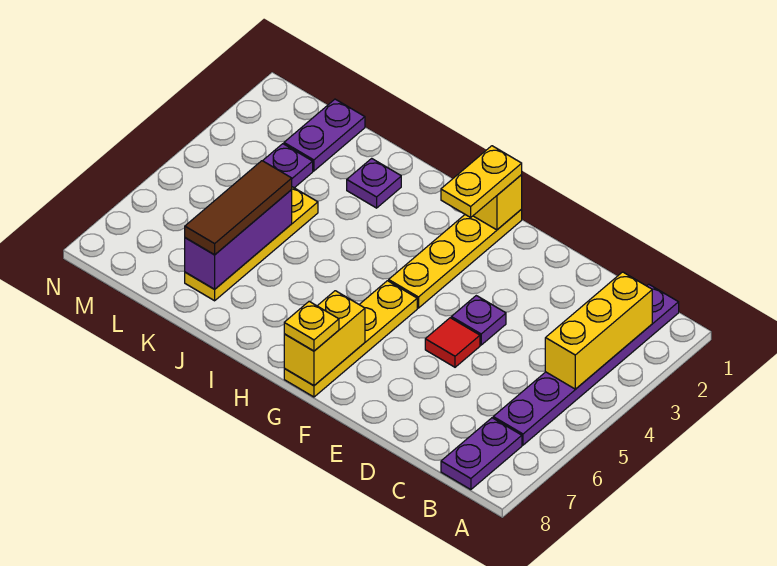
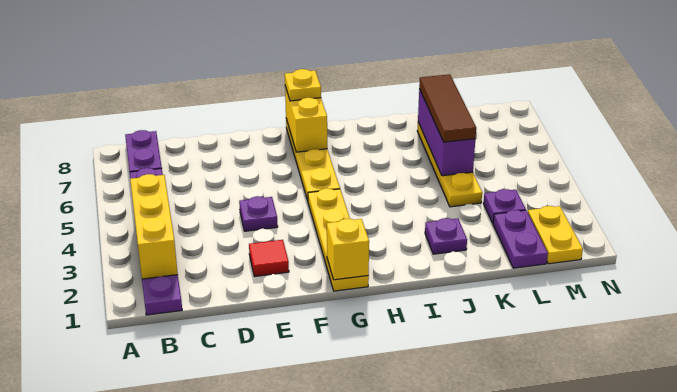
red tile E5 level 1 -> red tile E2 level 1
yellow plate G1:G2 level 3 -> yellow plate M1:M2 level 1

